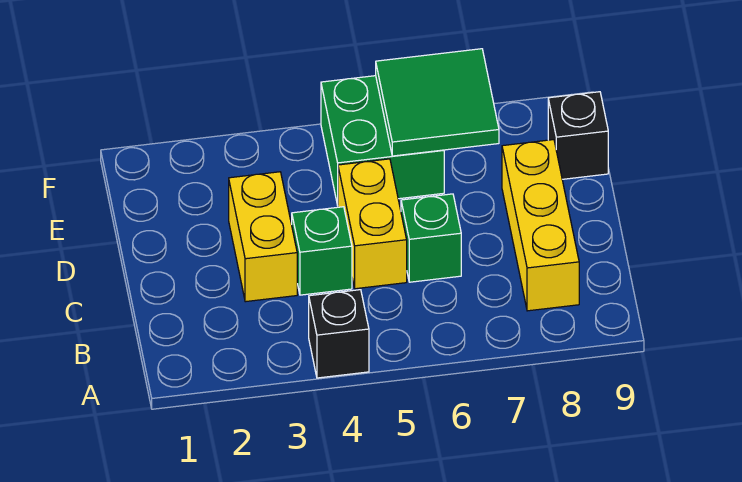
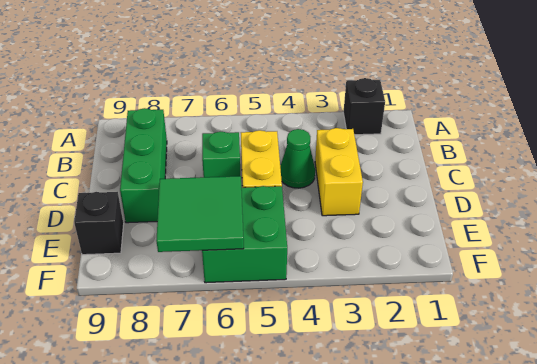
black brick A4 level 1 -> black brick A2 level 1
yellow brick B8:D8 level 1 -> green brick B8:D8 level 1
green brick C4 level 1 -> green cone C4 level 1

